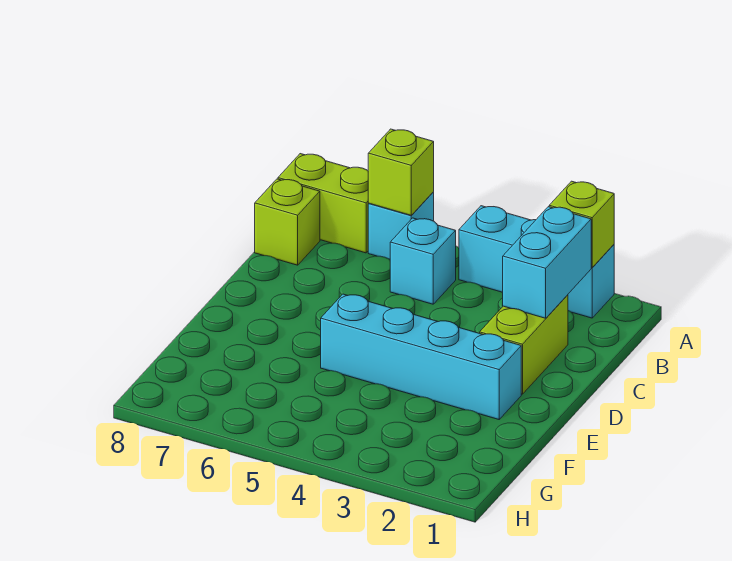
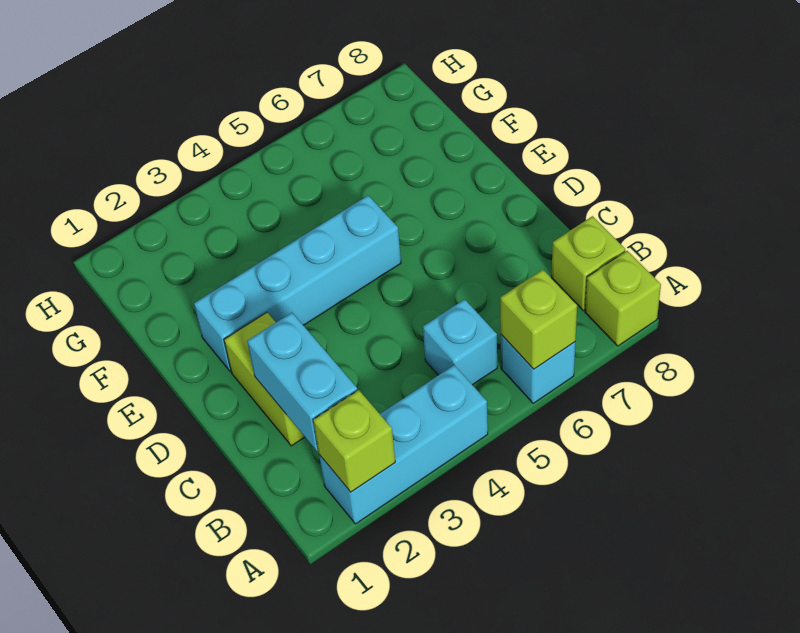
lime brick A7:A8 level 1 -> lime brick A8 level 1

